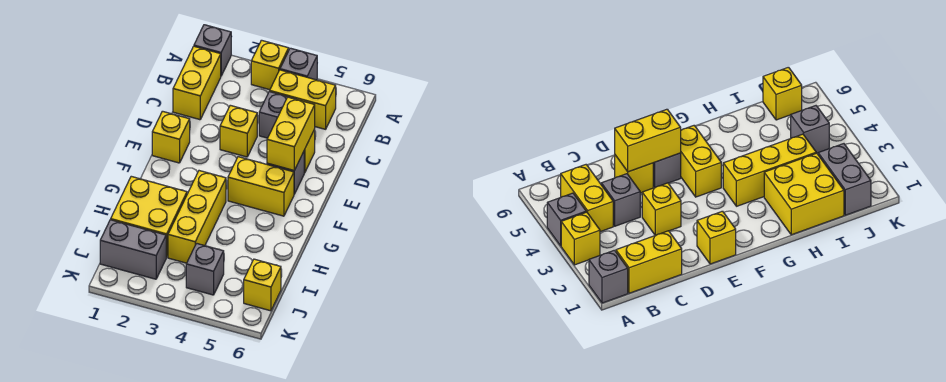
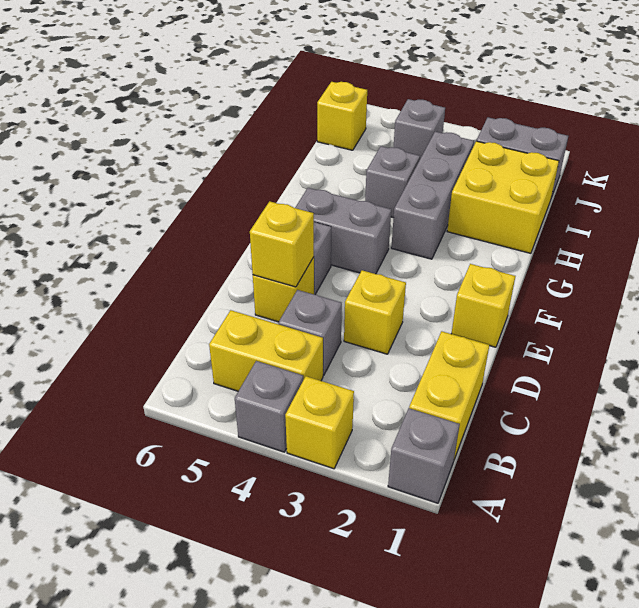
yellow brick D5:E5 level 2 -> yellow brick D5 level 2
yellow brick F4:F5 level 1 -> grey brick F4:F5 level 1
yellow brick G3:I3 level 1 -> grey brick G3:I3 level 1
none -> grey brick H4 level 1

